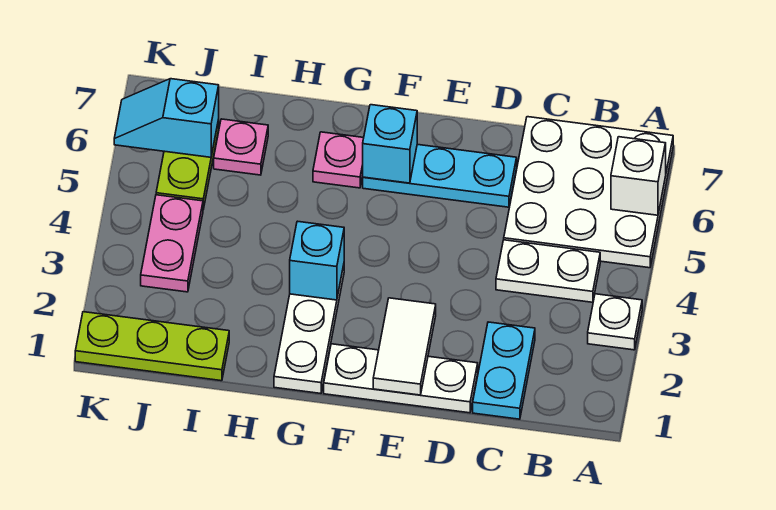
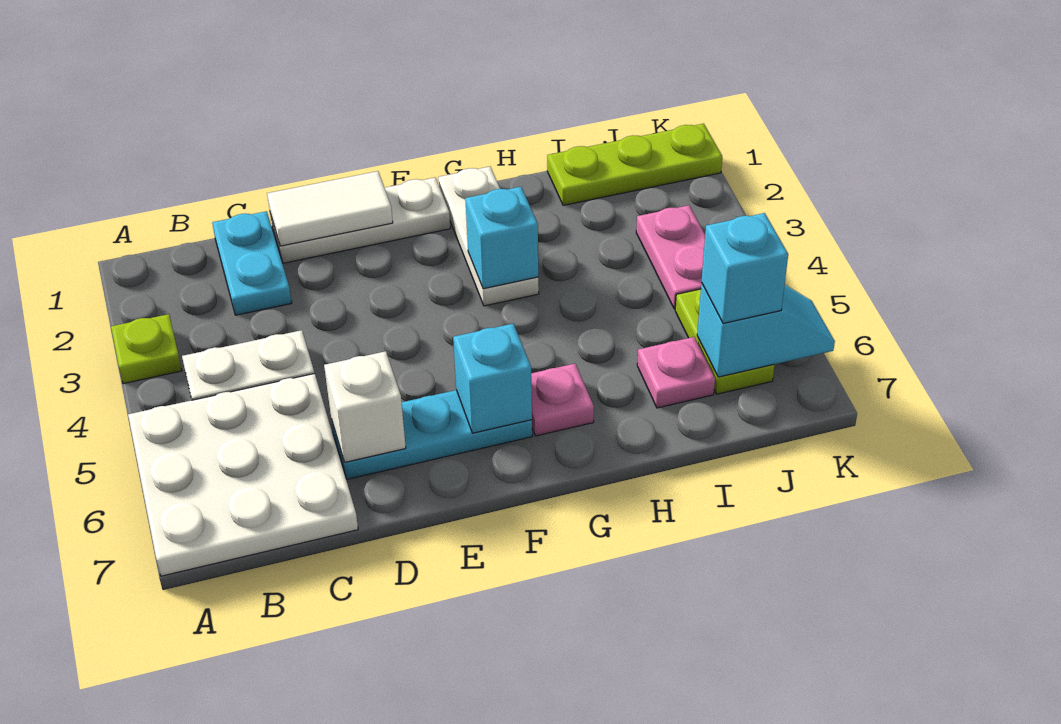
white plate A3 level 1 -> lime plate A3 level 1
white brick A6 level 2 -> white brick D6 level 2
white tile E1:E2 level 2 -> white tile D1:E1 level 2
none -> cyan brick J6 level 3

